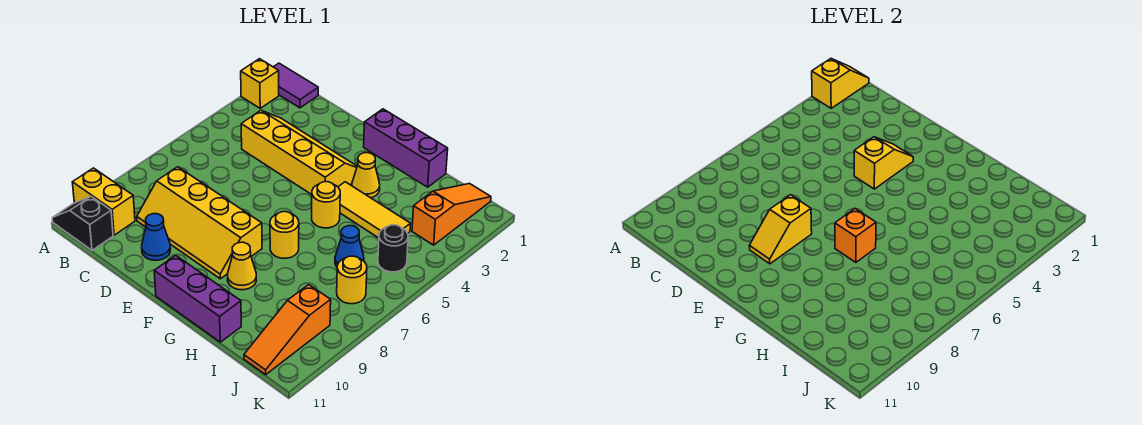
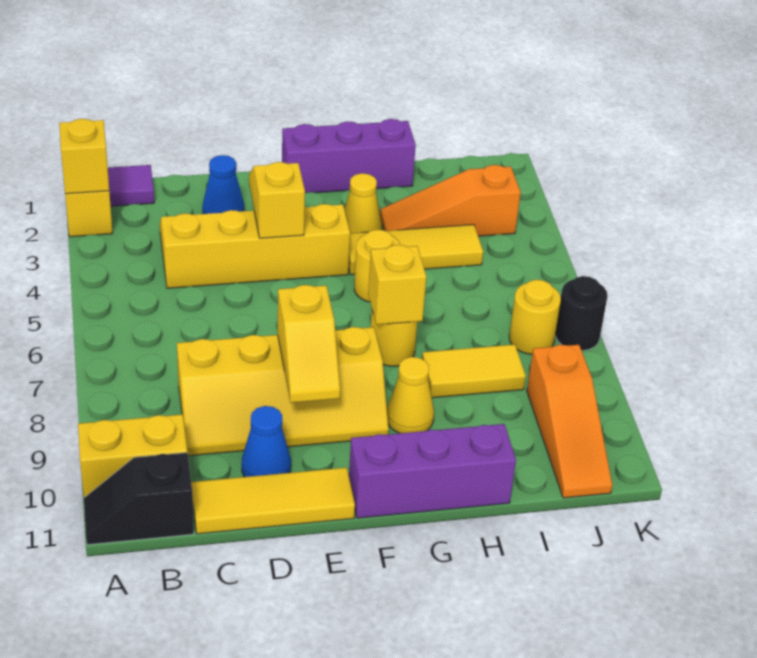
none -> yellow tile C11:E11 level 1
orange brick G7 level 2 -> yellow brick G7 level 2
none -> yellow tile H8:I8 level 1
blue cone I6 level 1 -> blue cone D2 level 1
orange slope J1:J3 level 1 top 3 -> orange slope H3:J3 level 1 top J
black round brick J5 level 1 -> black round brick K7 level 1

